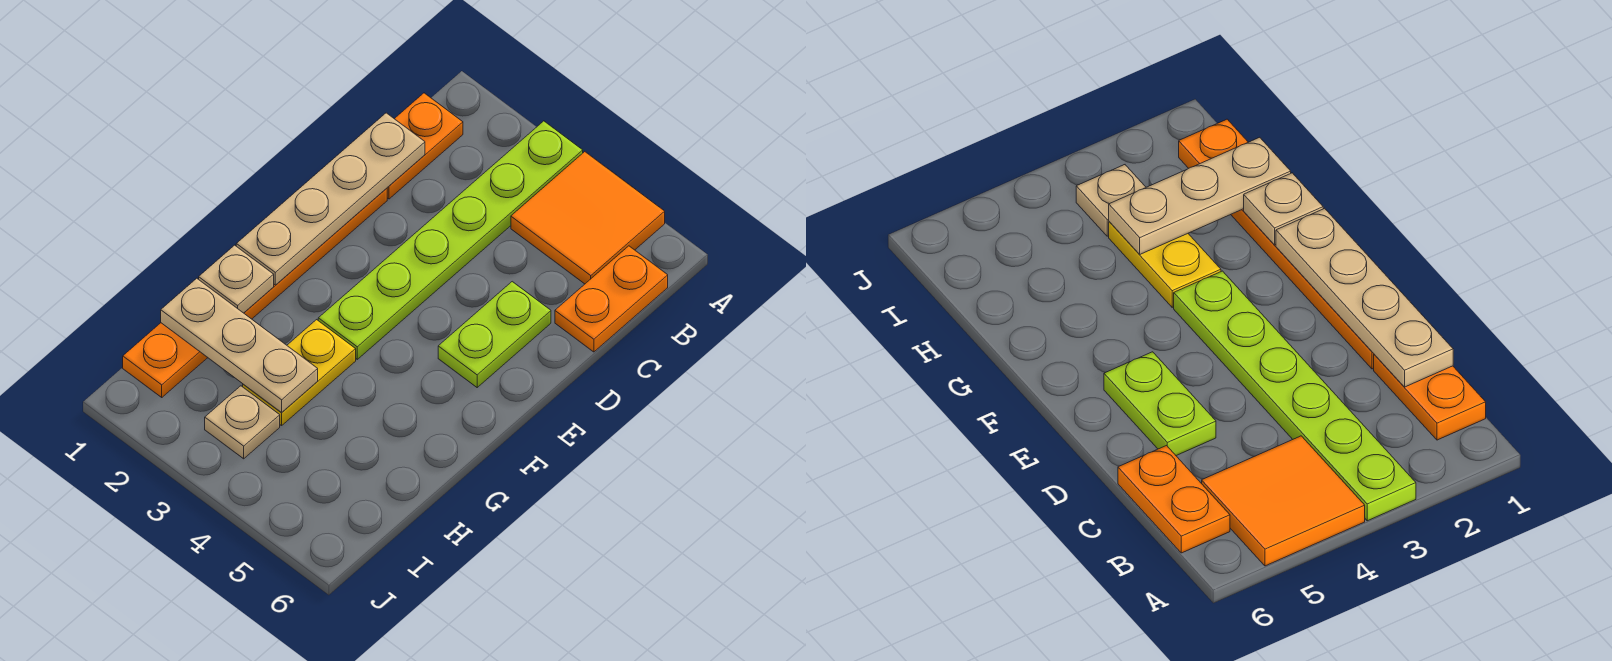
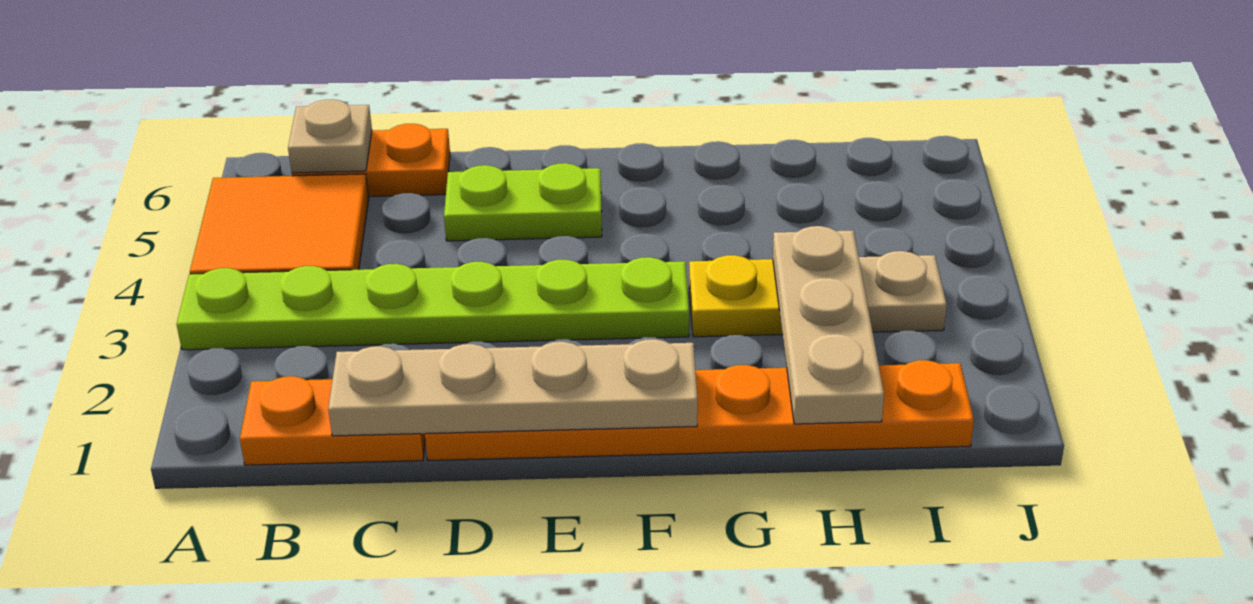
tan plate G1 level 2 -> tan plate B6 level 2

